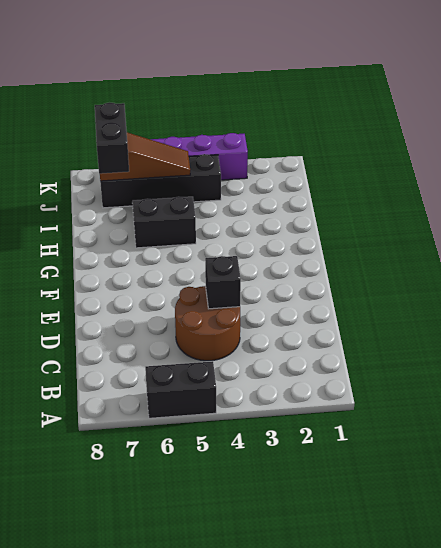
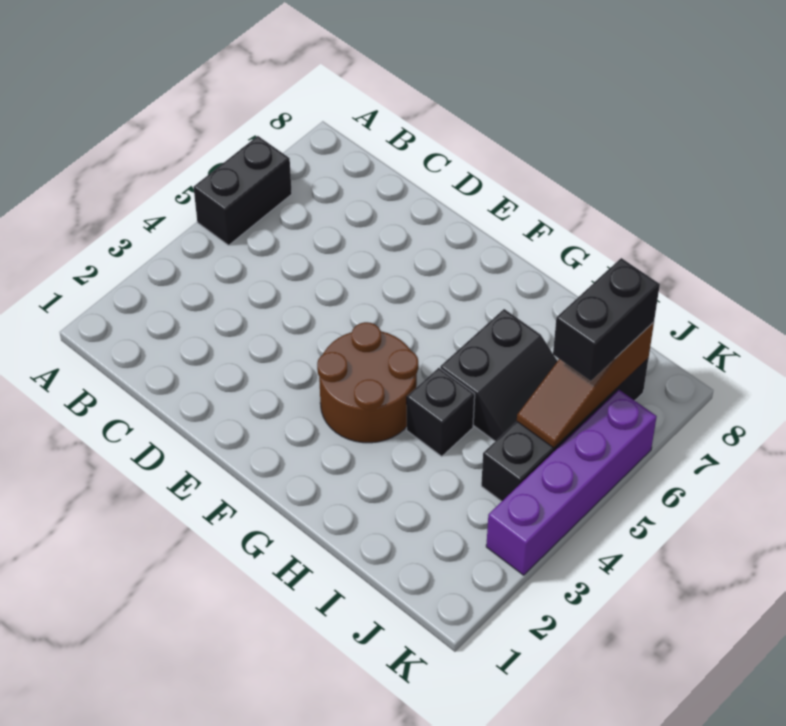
brown round brick C4:D5 level 1 -> brown round brick F3:G4 level 1
black brick D4 level 2 -> black brick H4 level 1
black brick I7:J7 level 3 -> black brick J6:J7 level 3

